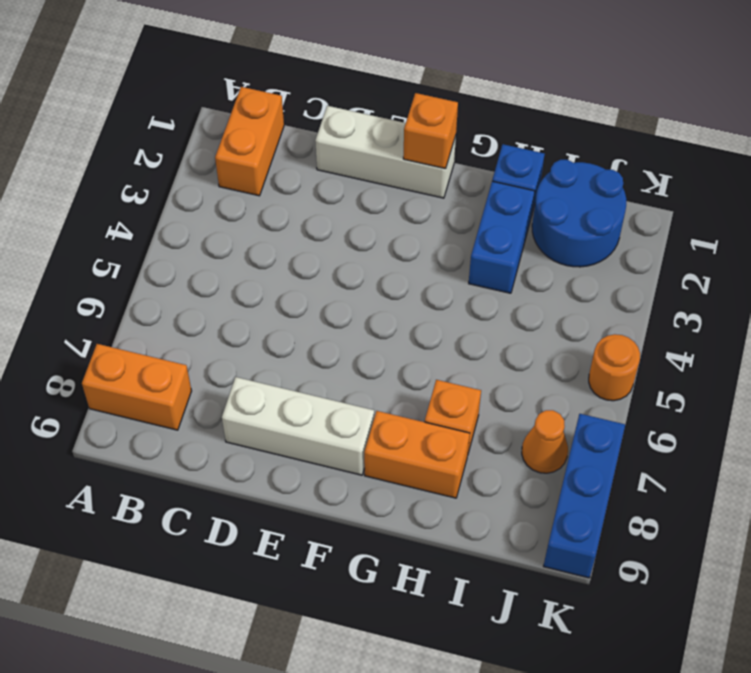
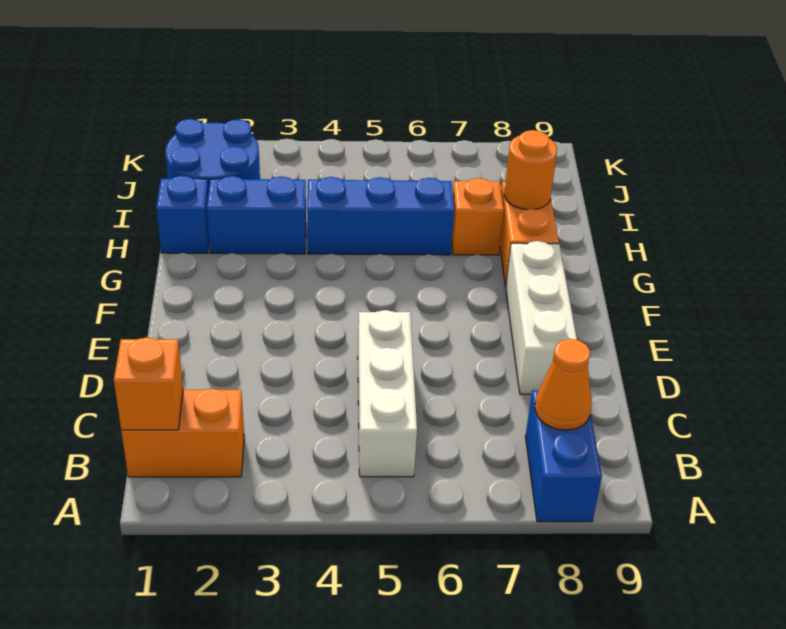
orange brick A8:B8 level 1 -> blue brick A8:B8 level 1
white brick D1:F1 level 1 -> white brick B5:D5 level 1
orange brick F1 level 2 -> orange brick B1 level 2
orange cone J7 level 1 -> orange cone B8 level 2
orange round brick K5 level 1 -> orange round brick H8 level 2
blue brick K7:K9 level 1 -> blue brick H4:H6 level 1

